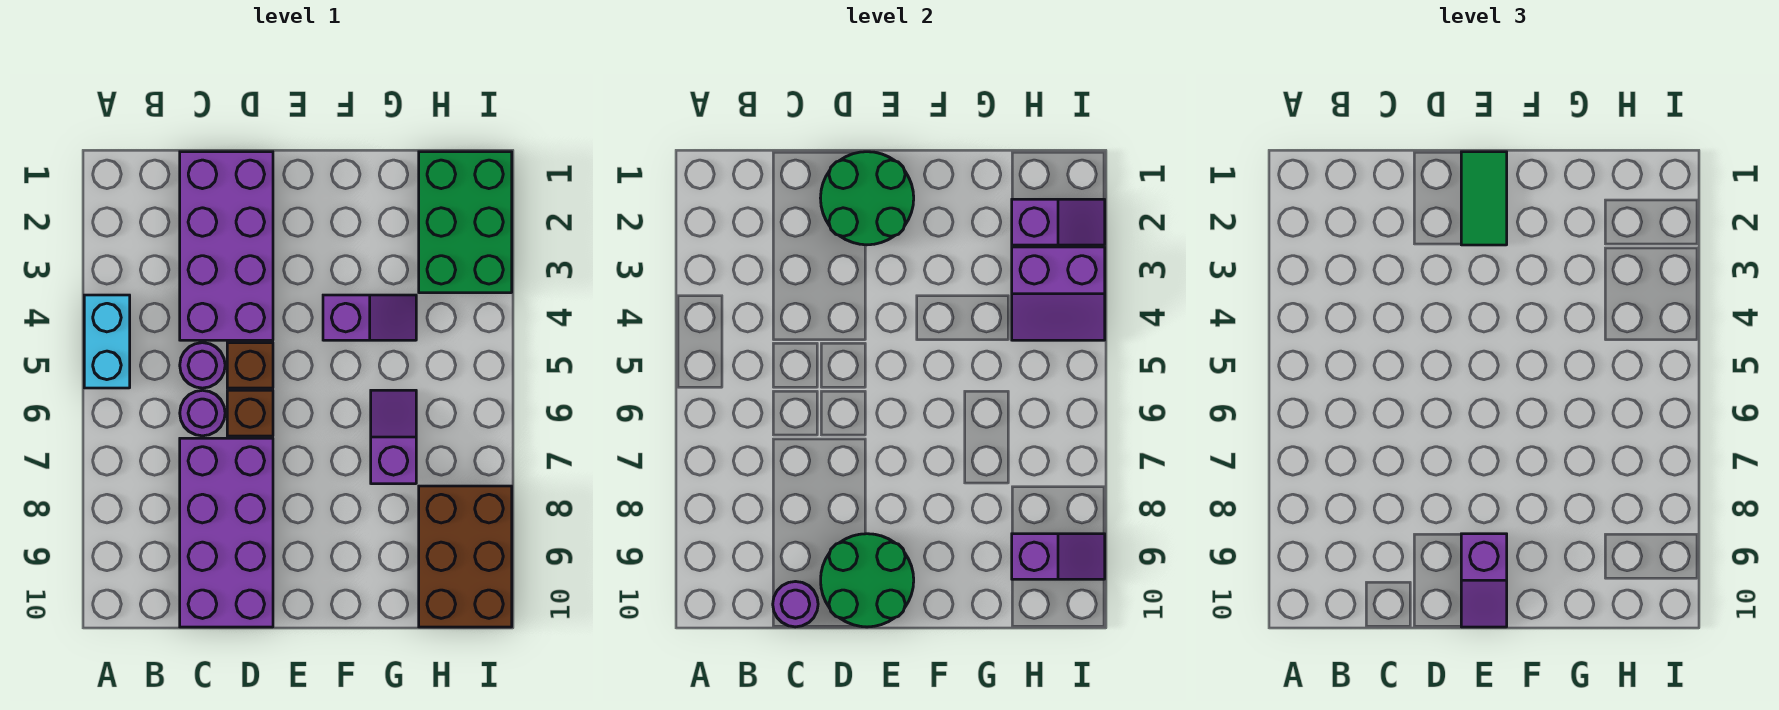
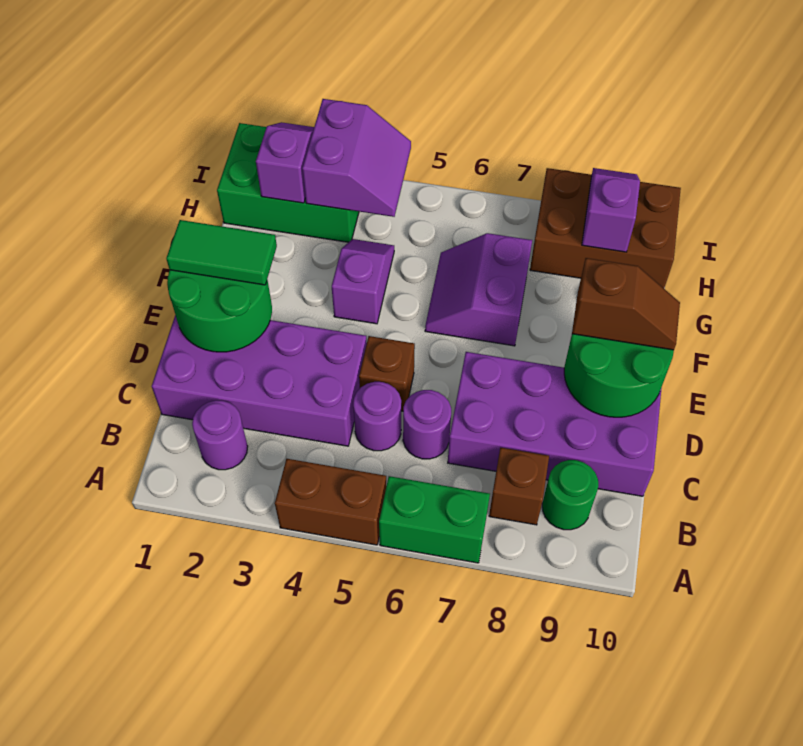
cyan brick A4:A5 level 1 -> brown brick A4:A5 level 1
none -> green brick A6:A7 level 1
none -> green round brick B9 level 1
purple round brick C10 level 2 -> purple round brick B2 level 1
brown brick D6 level 1 -> brown brick B8 level 1
purple slope E9:E10 level 3 top 9 -> brown slope E9:E10 level 3 top 9
purple slope G6:G7 level 1 top 7 -> purple slope F6:G7 level 1 top 7

